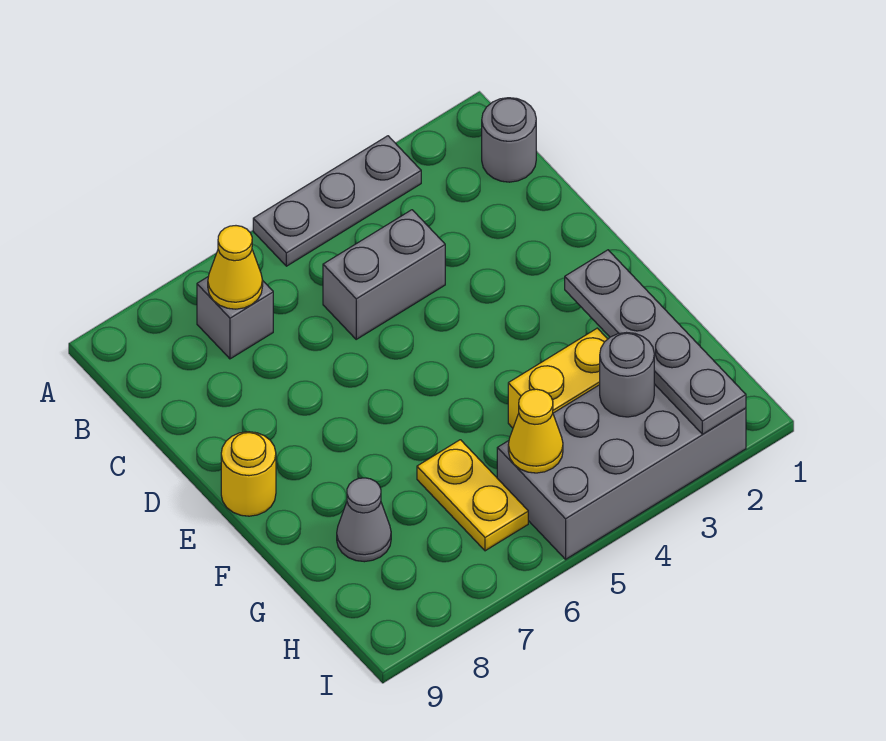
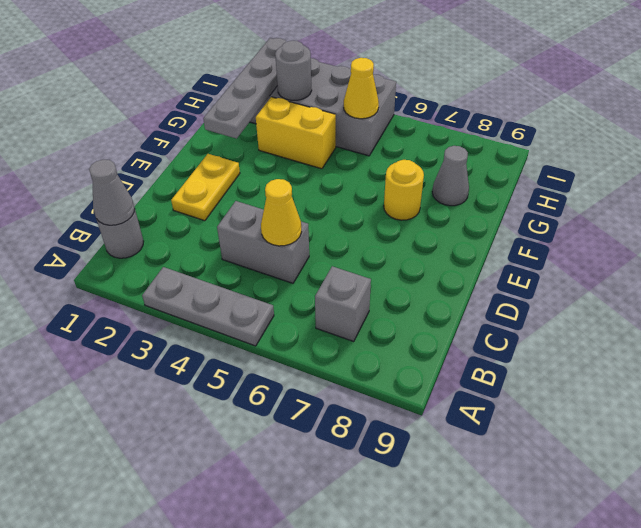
none -> grey cone B1 level 2
yellow cone B7 level 2 -> yellow cone C5 level 2
yellow round brick E9 level 1 -> yellow round brick F7 level 1
yellow plate G6:H6 level 1 -> yellow plate D2:E2 level 1

